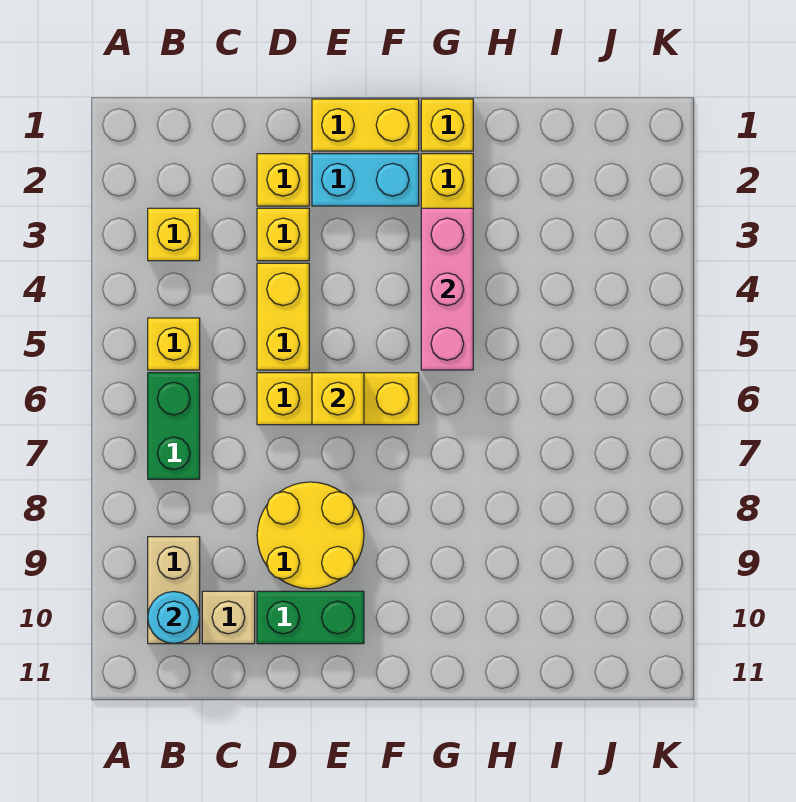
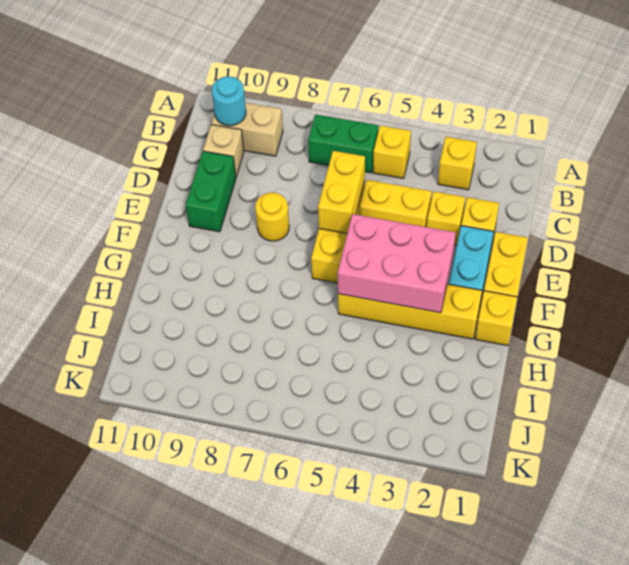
yellow round brick D8:E9 level 1 -> yellow round brick E8 level 1
yellow brick E6 level 2 -> yellow brick D6:E6 level 2
pink brick G3:G5 level 2 -> pink brick F3:G5 level 2

